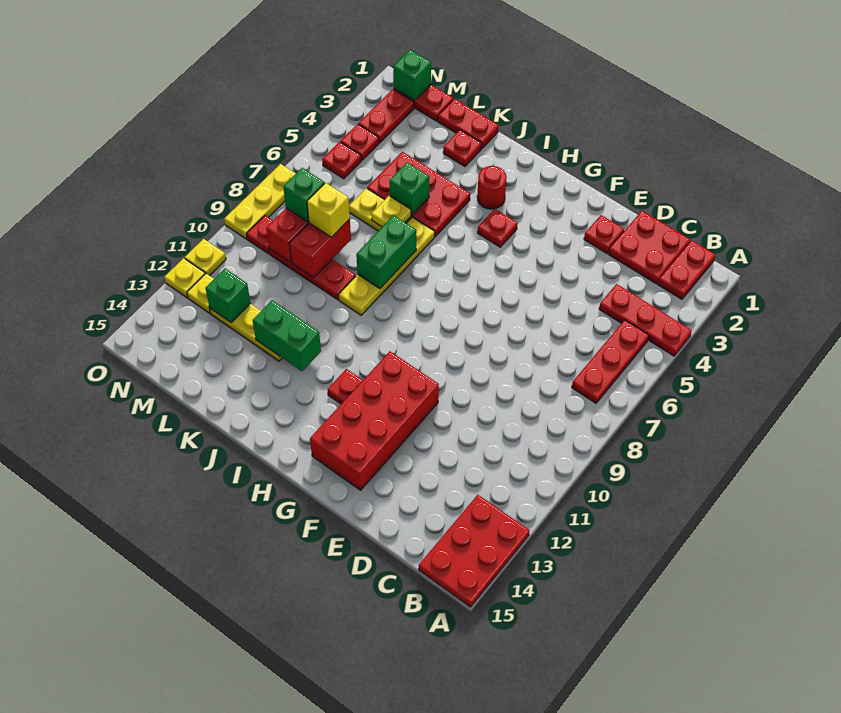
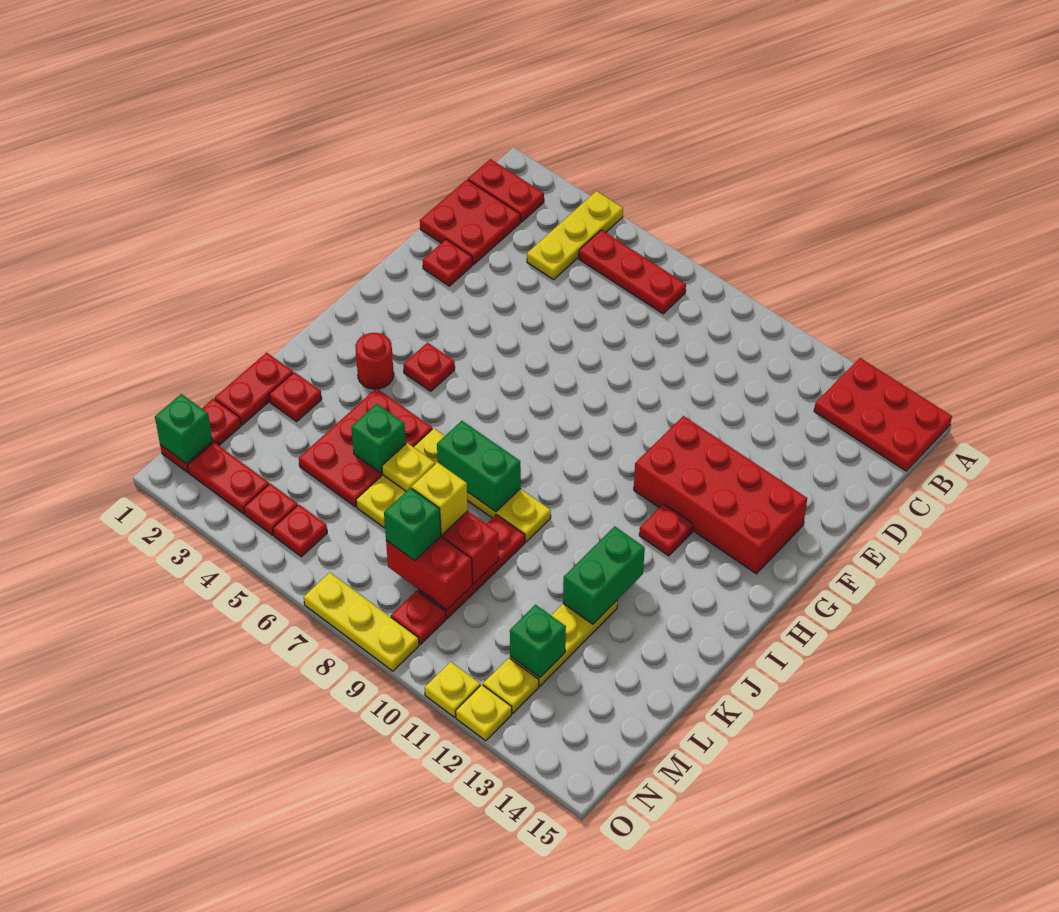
red plate A4:C4 level 1 -> yellow plate A4:C4 level 1

